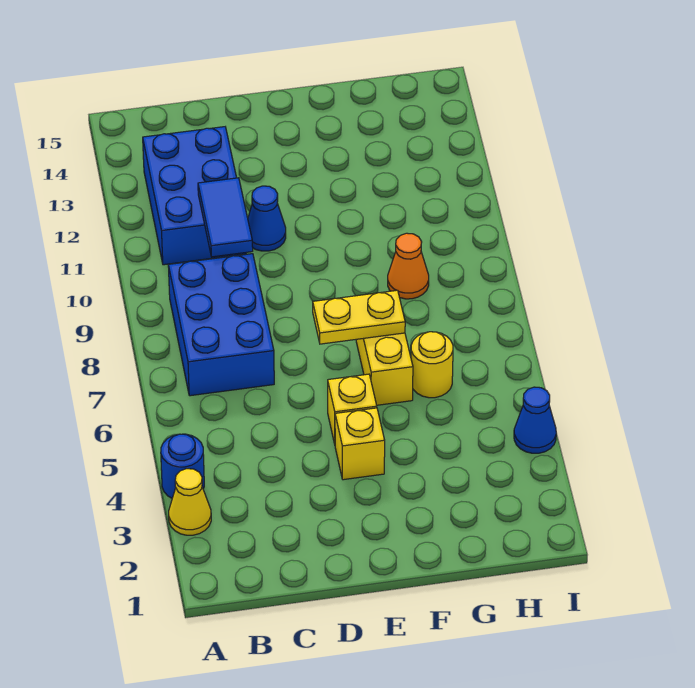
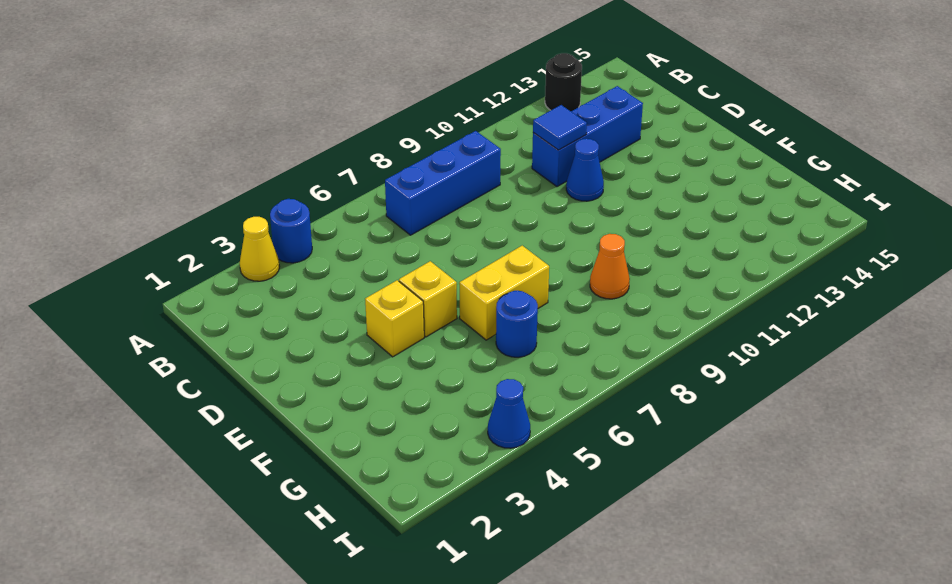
none -> black round brick A13 level 1
blue brick B7:C9 level 1 -> blue brick B7:B9 level 1
blue brick B11:C13 level 1 -> blue brick C11:C13 level 1
blue tile C10:C11 level 2 -> blue tile C11 level 2
yellow plate E7:F7 level 2 -> none
yellow round brick G6 level 1 -> blue round brick G6 level 1

